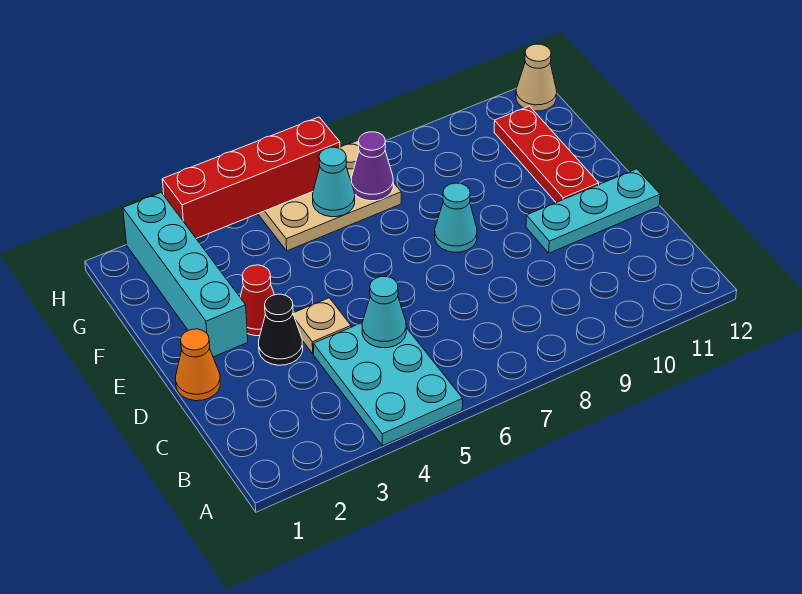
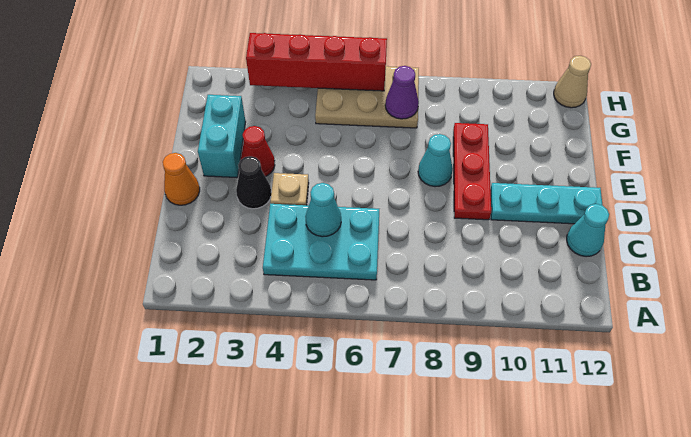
cyan plate A4:C5 level 1 -> cyan plate B4:C6 level 1
cyan brick E2:H2 level 1 -> cyan brick E2:F2 level 1
red plate E11:G11 level 1 -> red plate D9:F9 level 1
cyan cone G6 level 2 -> cyan cone C12 level 1

